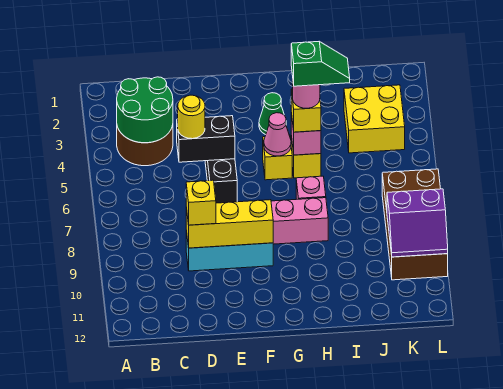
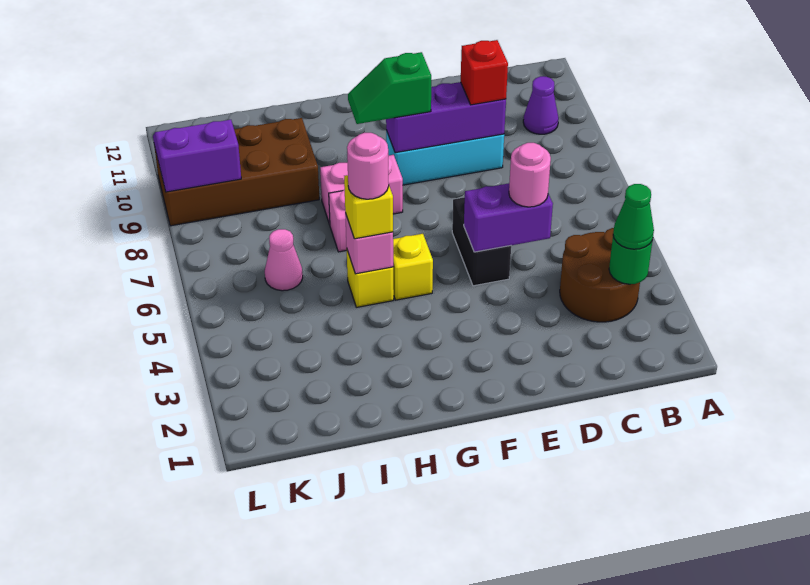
green round brick B3:C4 level 2 -> green round brick B3 level 2
none -> purple cone B10 level 1
black brick D5:E5 level 2 -> purple brick D5:E5 level 2
yellow round brick D5 level 3 -> pink round brick D5 level 3
yellow brick D9:F9 level 2 -> purple brick D9:F9 level 2
yellow brick D9 level 3 -> red brick D9 level 3
green cone G3 level 1 -> green cone B3 level 3
pink cone G5 level 2 -> pink cone J6 level 1
green slope H5:I5 level 5 top H -> green slope F9:G9 level 3 top F
yellow brick J3:K4 level 1 -> none
brown brick K7:L10 level 1 -> brown brick I9:L10 level 1

